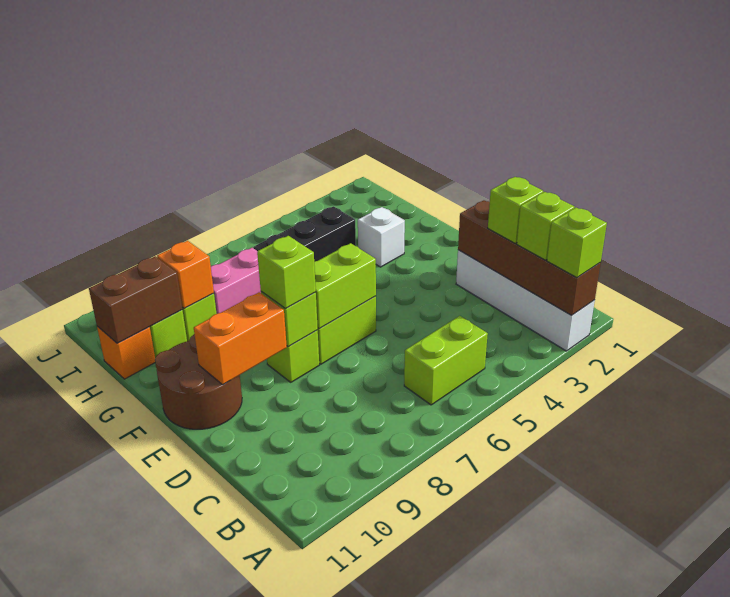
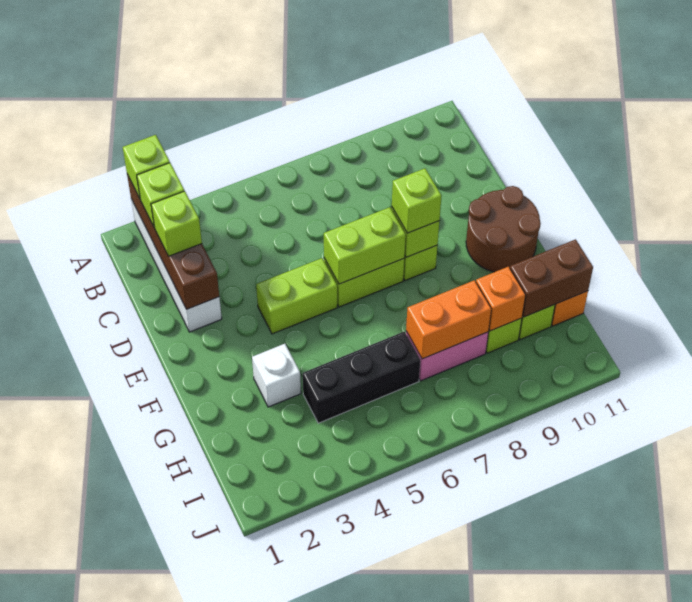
lime brick B5:B6 level 1 -> lime brick E4:E5 level 1
orange brick E9:E10 level 2 -> orange brick H7:H8 level 2

